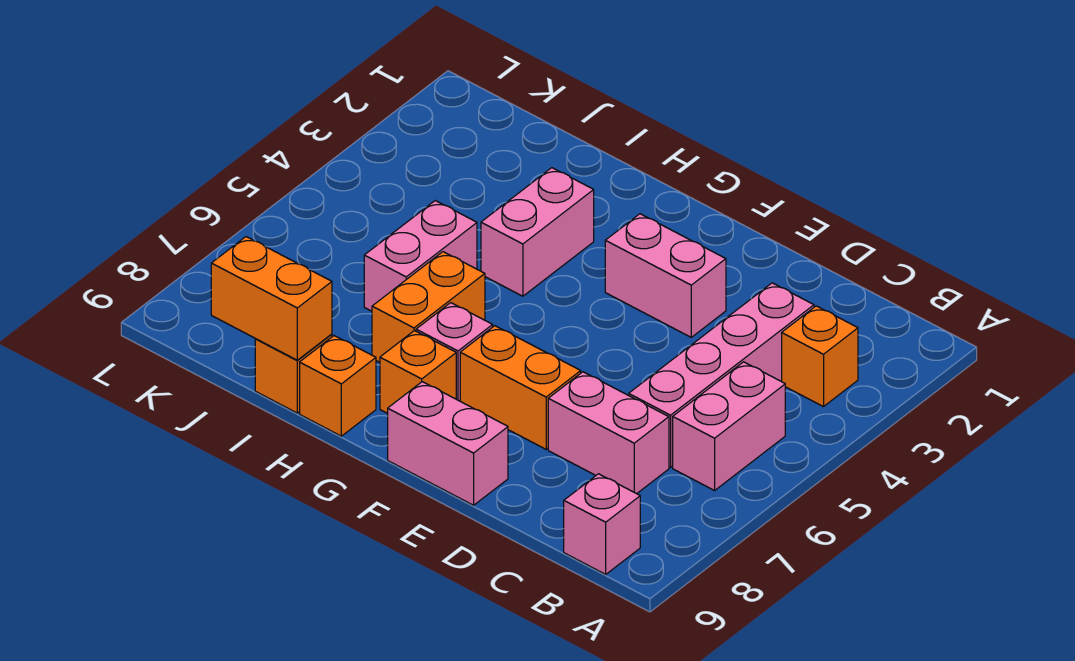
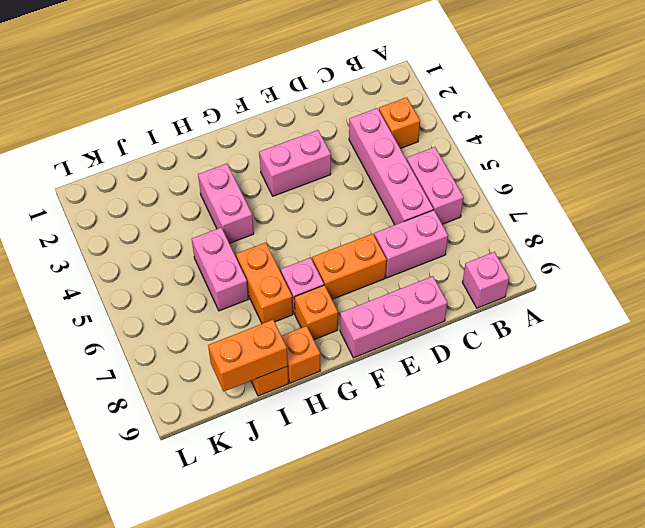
pink brick E9:F9 level 1 -> pink brick D9:F9 level 1

